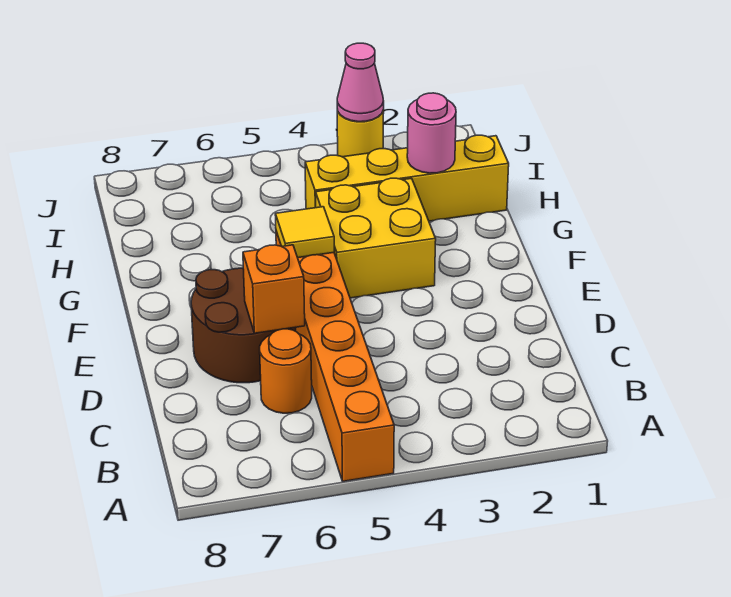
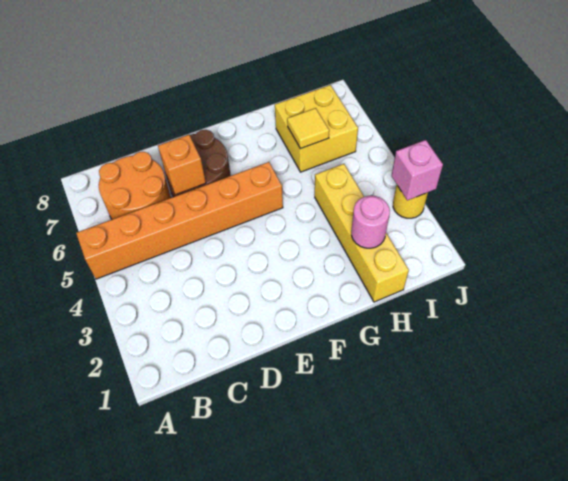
orange round brick C6 level 1 -> orange round brick B6:C7 level 1
yellow brick F3:G4 level 1 -> yellow brick H6:I7 level 1
yellow tile F5 level 2 -> yellow tile H6 level 2
pink cone J3 level 2 -> pink brick J3 level 2

